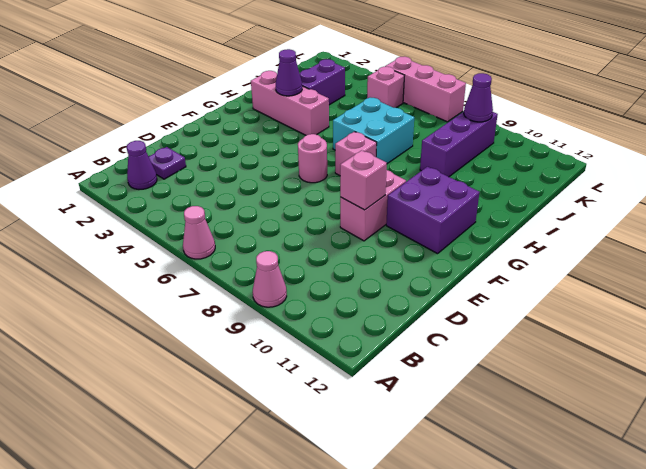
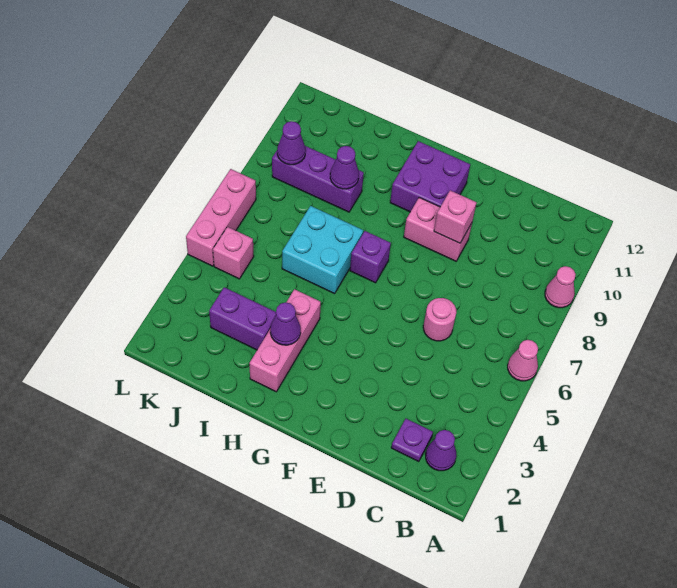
pink round brick F6 level 1 -> pink round brick D6 level 1
pink brick G7 level 1 -> purple brick G7 level 1
none -> purple cone I9 level 2

